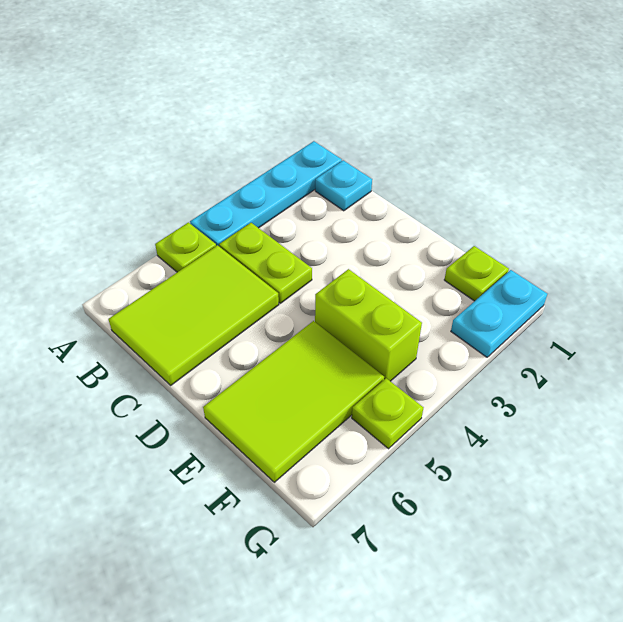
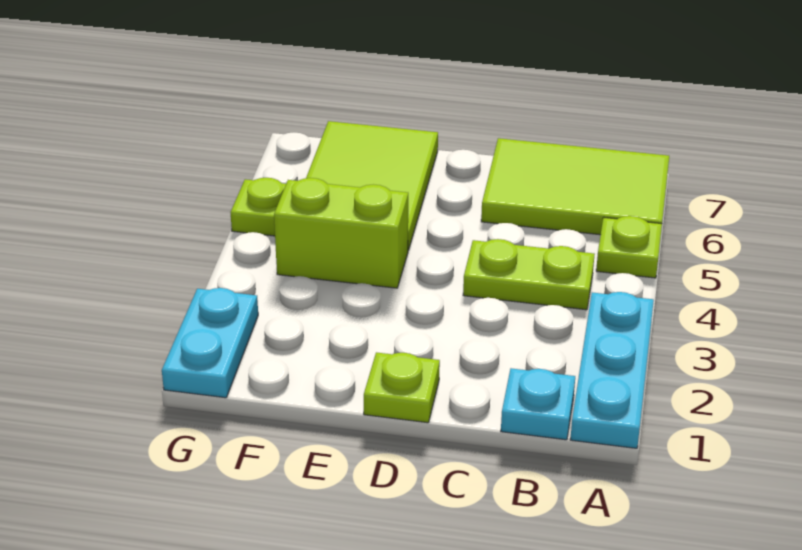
cyan plate A1:A4 level 1 -> cyan plate A1:A3 level 1
lime tile B5:C7 level 1 -> lime tile A6:C7 level 1
lime plate F1 level 1 -> lime plate D1 level 1

